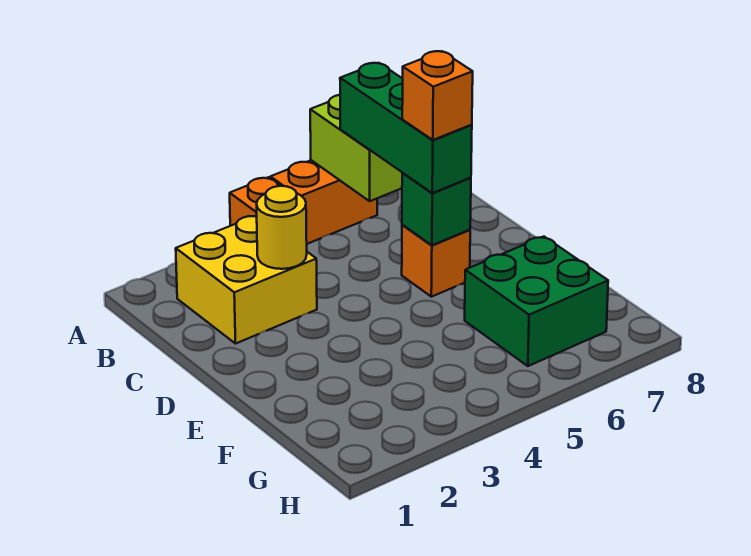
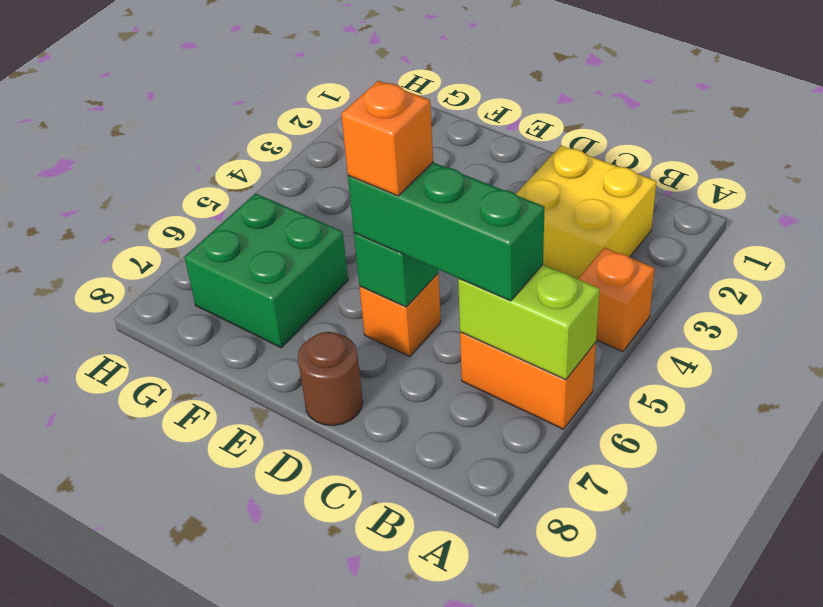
orange brick A5:A6 level 1 -> orange brick A6:B6 level 1
yellow round brick C3 level 2 -> none
none -> brown round brick D8 level 1

